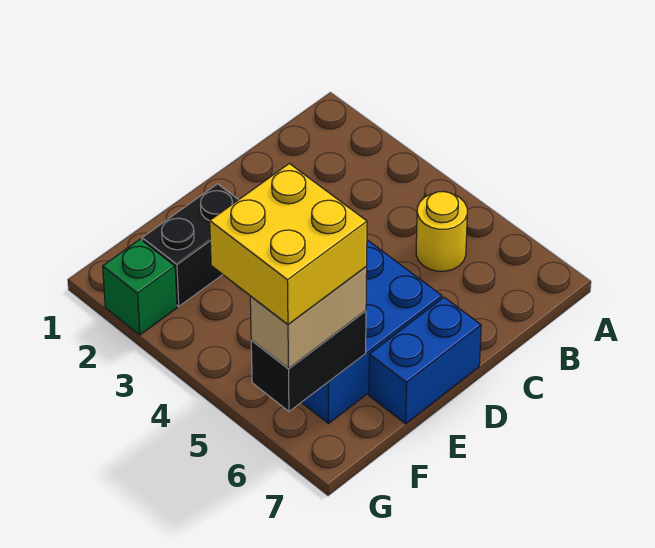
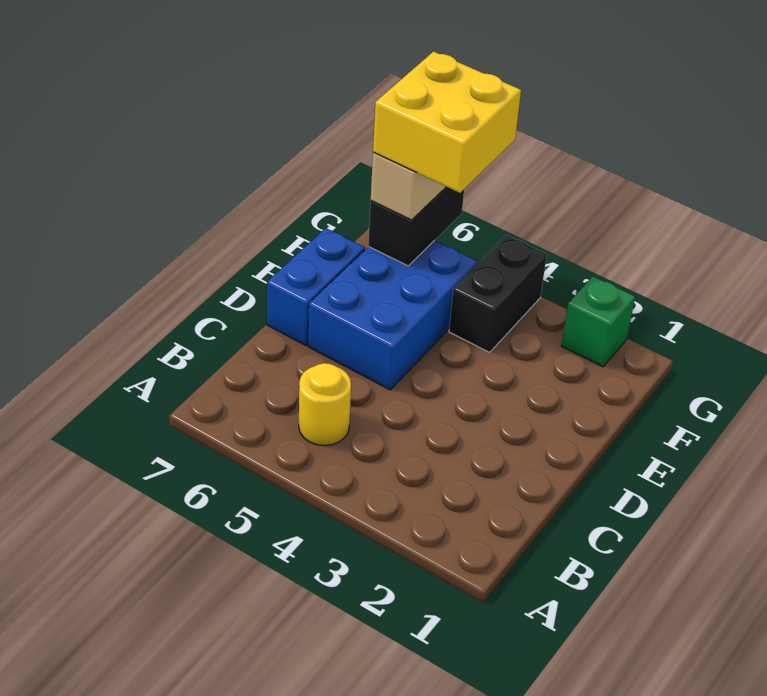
black brick E2:F2 level 1 -> black brick F4:G4 level 1

